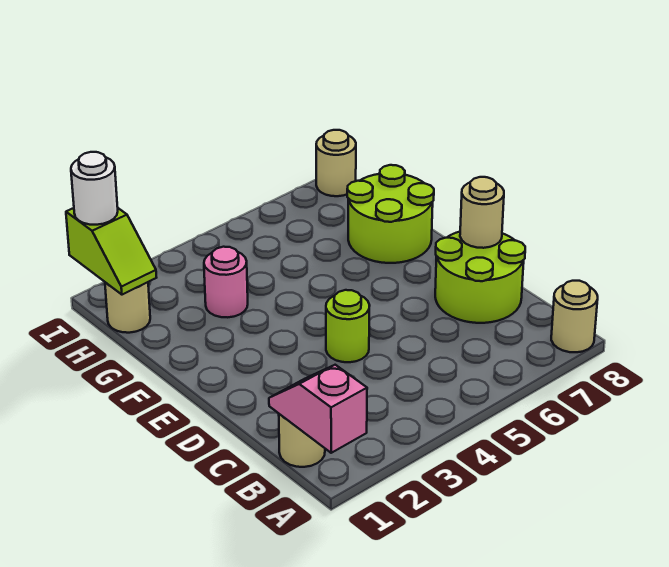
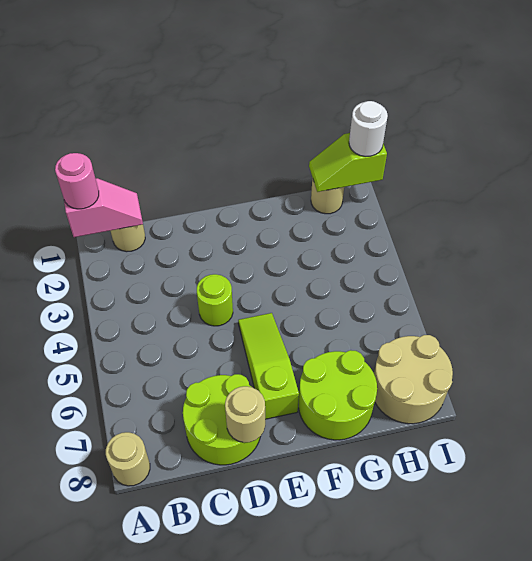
none -> lime slope E5:E7 level 1 top 7
pink round brick G3 level 1 -> pink round brick A1 level 3
tan round brick I8 level 1 -> tan round brick H7:I8 level 1

